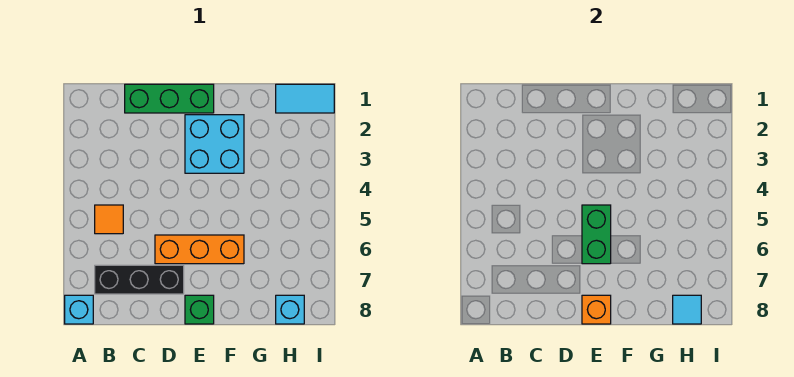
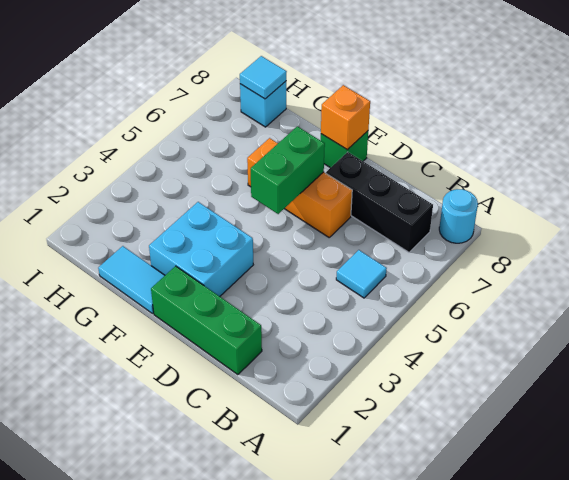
cyan brick A8 level 1 -> cyan round brick A8 level 1
orange tile B5 level 1 -> cyan tile B5 level 1
cyan tile H1:I1 level 1 -> cyan tile F1:G1 level 1

